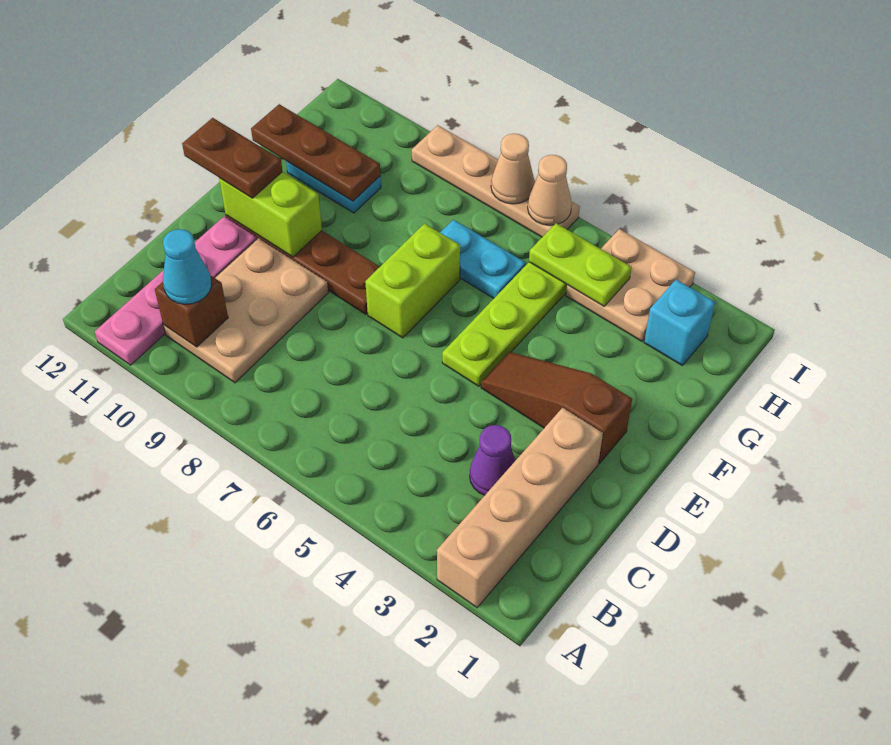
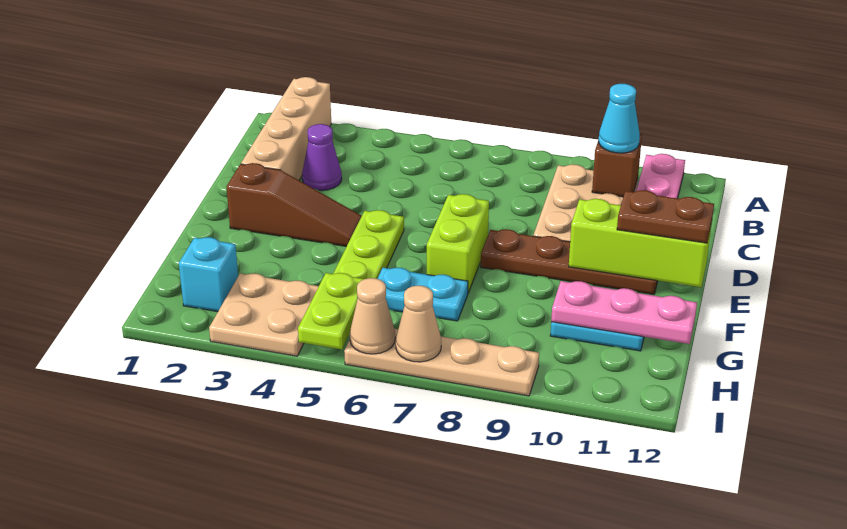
lime brick E10:E11 level 2 -> lime brick E10:E12 level 2
brown plate G10:G12 level 2 -> pink plate G10:G12 level 2
lime plate H4:H5 level 2 -> lime plate H5:I5 level 2

